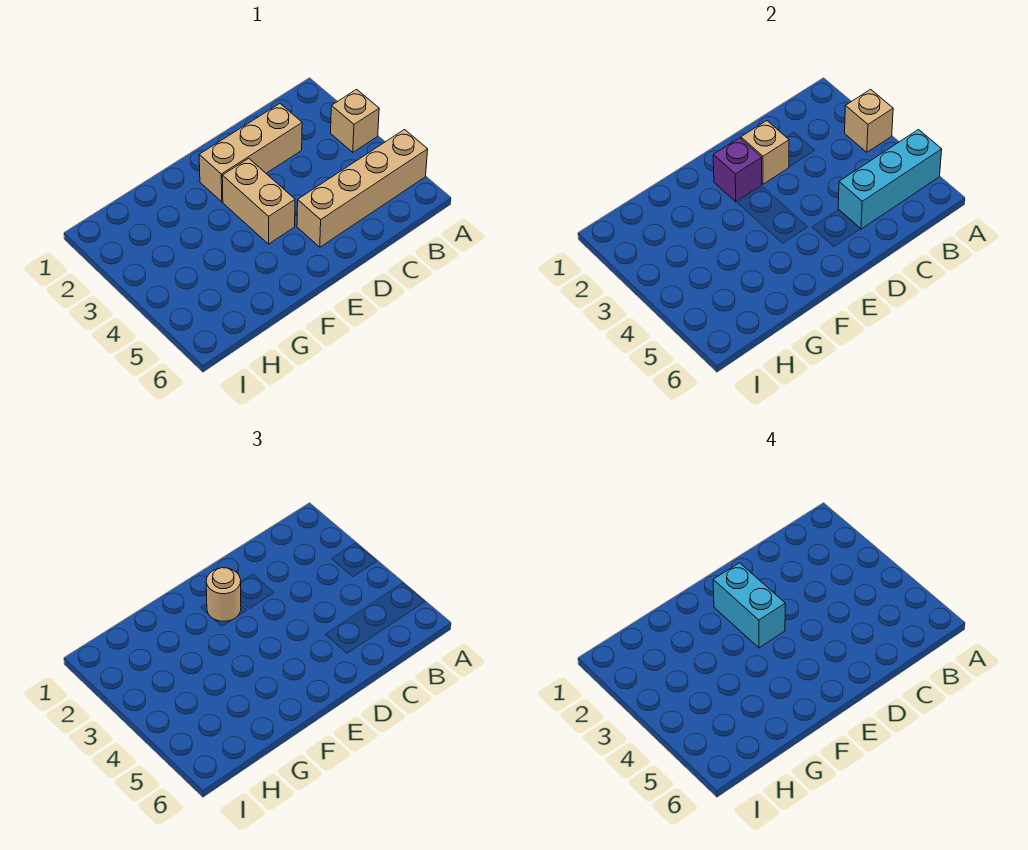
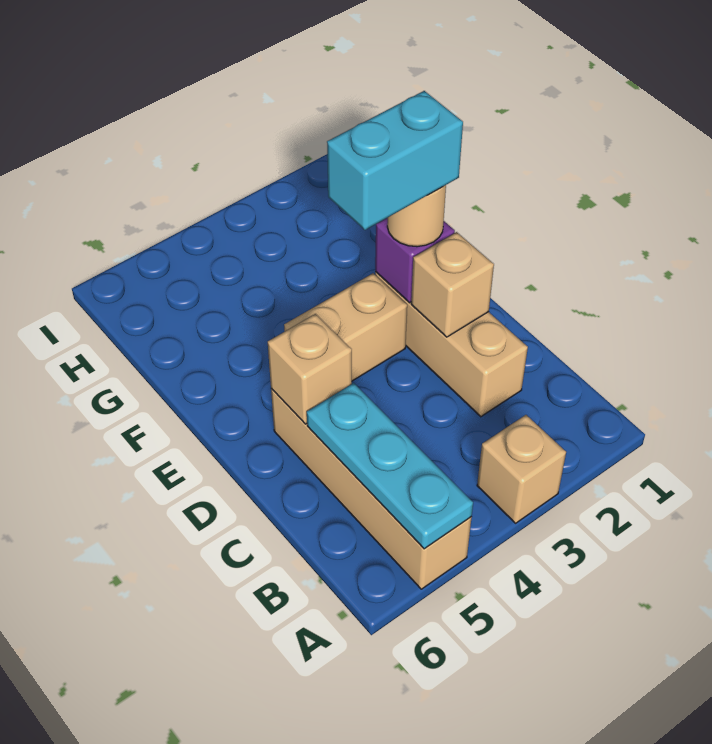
tan brick A3 level 2 -> tan brick D5 level 2
cyan brick A5:C5 level 2 -> cyan plate A5:C5 level 2

